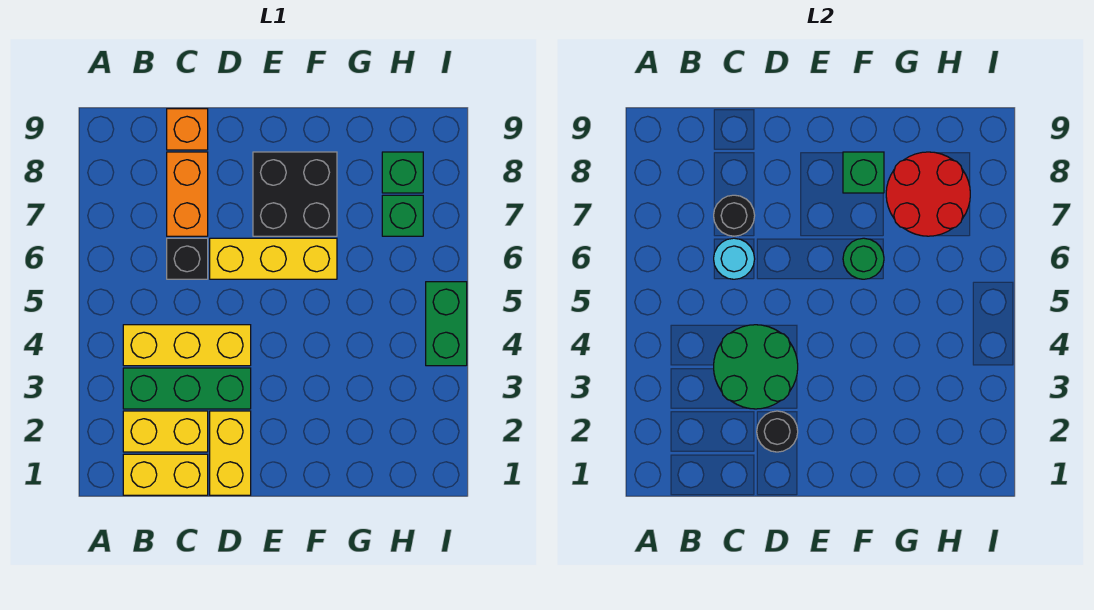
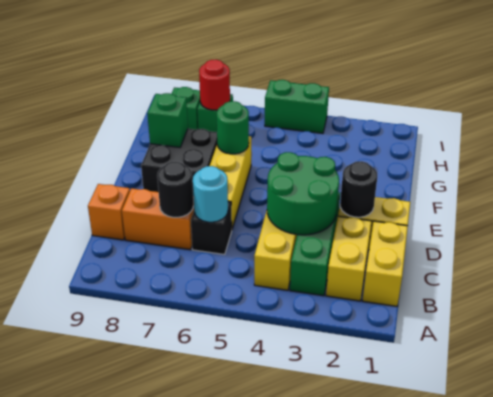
red round brick G7:H8 level 2 -> red round brick H7 level 2

